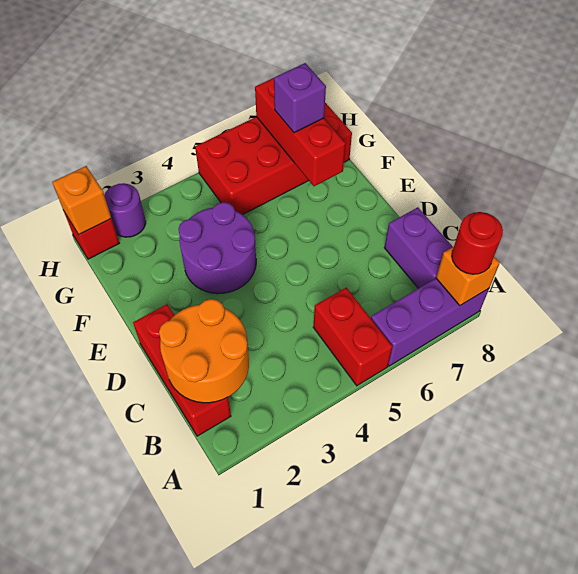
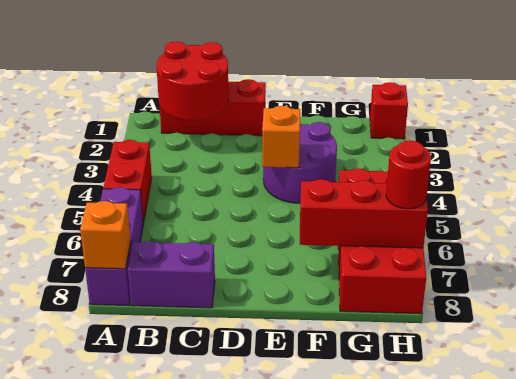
red brick A5:B5 level 1 -> red brick A4:A5 level 1
red round brick A8 level 3 -> red round brick H7 level 3
orange round brick B1:C2 level 2 -> red round brick B1:C2 level 2
purple brick G7 level 3 -> none
orange brick H1 level 2 -> orange brick E4 level 2
purple round brick H2 level 1 -> none

